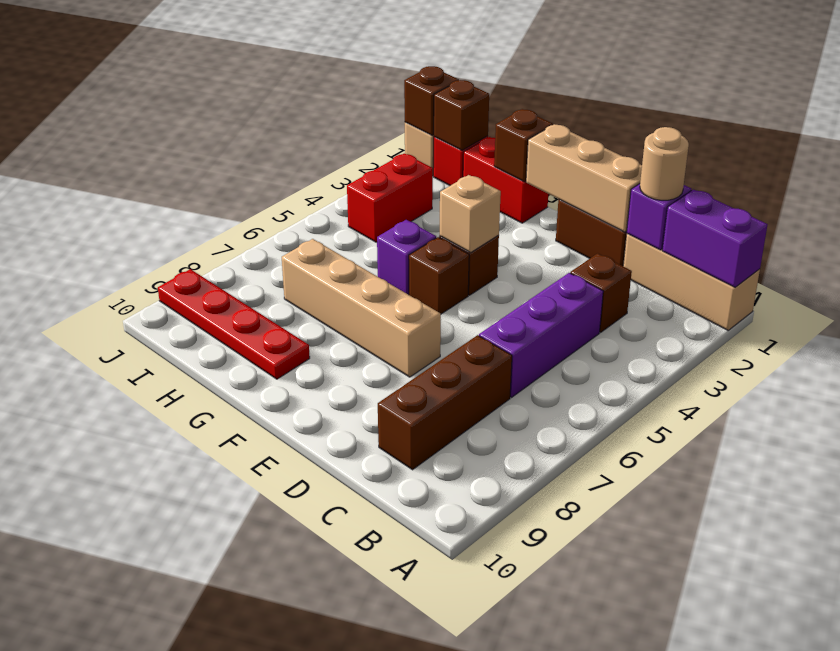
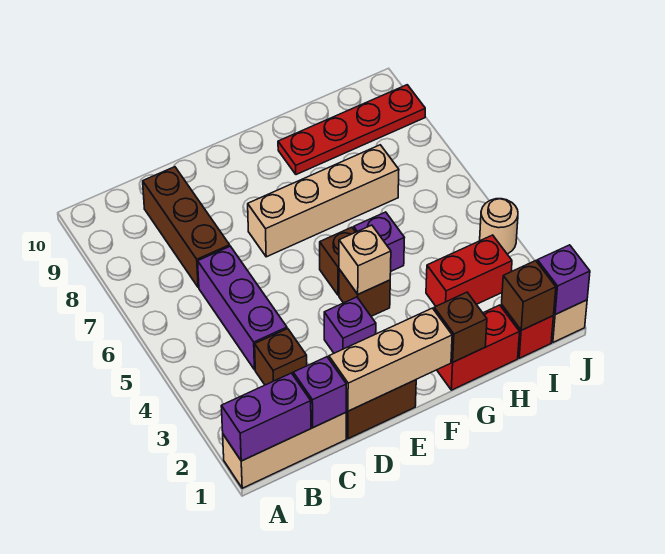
tan round brick C1 level 3 -> tan round brick J4 level 1
none -> purple brick E3 level 1
red brick I3:I4 level 1 -> red brick H3:I3 level 1
brown brick J1 level 2 -> purple brick J1 level 2

